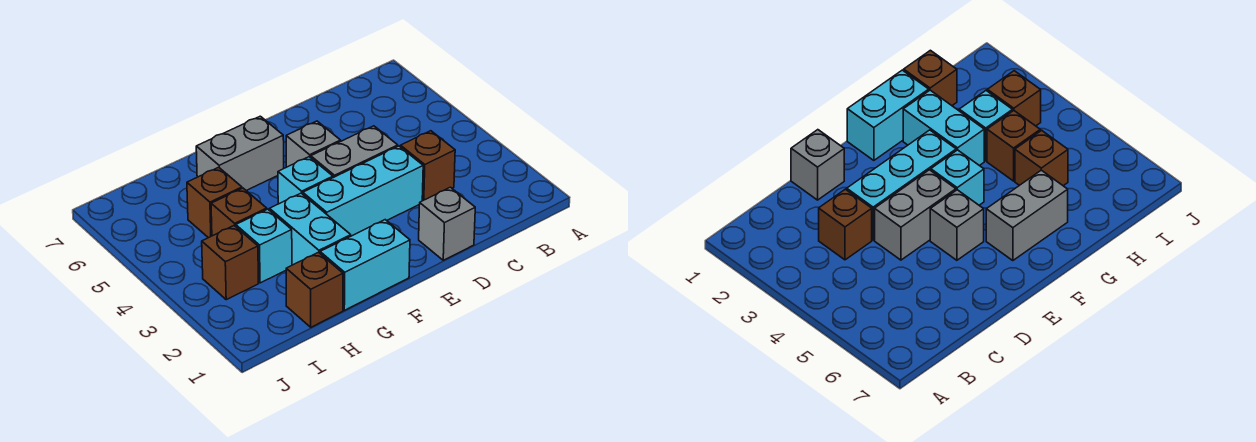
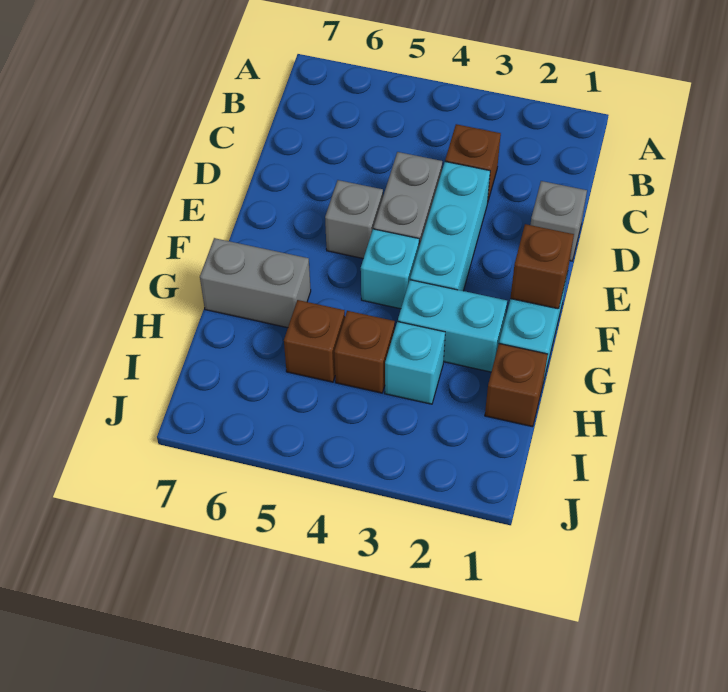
grey brick F6:G6 level 1 -> grey brick G6:G7 level 1
brown brick I3 level 1 -> brown brick F1 level 2

